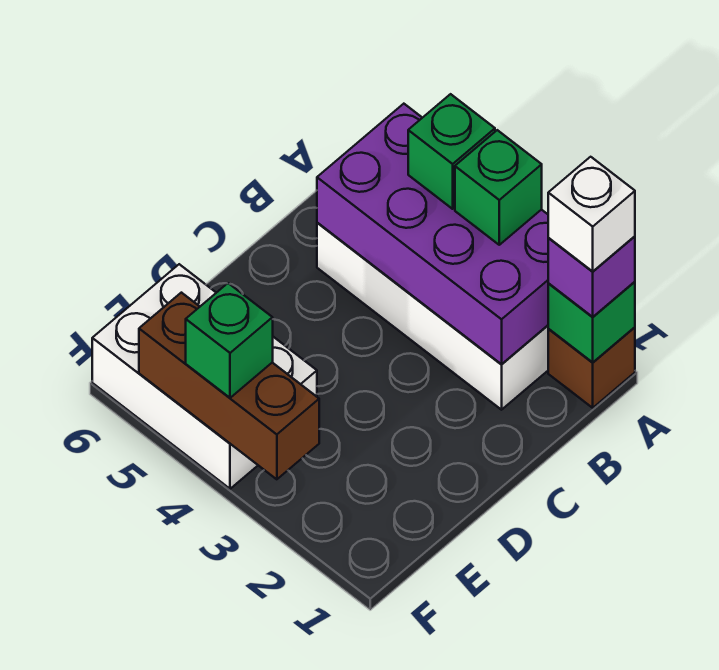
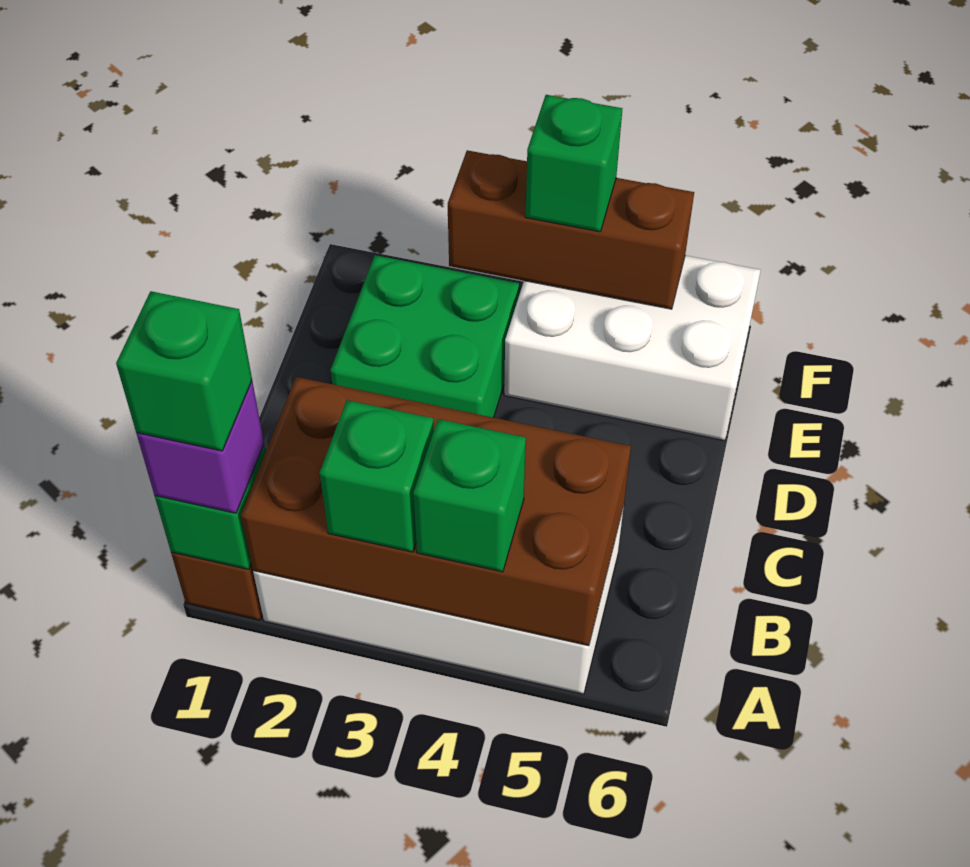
white brick A1 level 4 -> green brick A1 level 4
purple brick A2:B5 level 2 -> brown brick A2:B5 level 2
none -> green brick D2:E3 level 1

